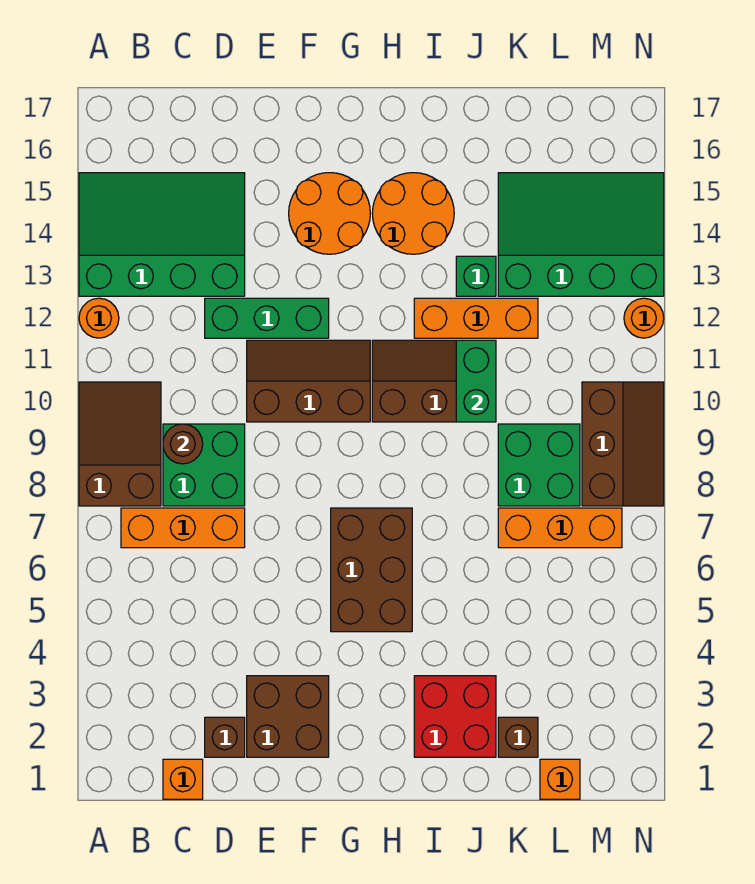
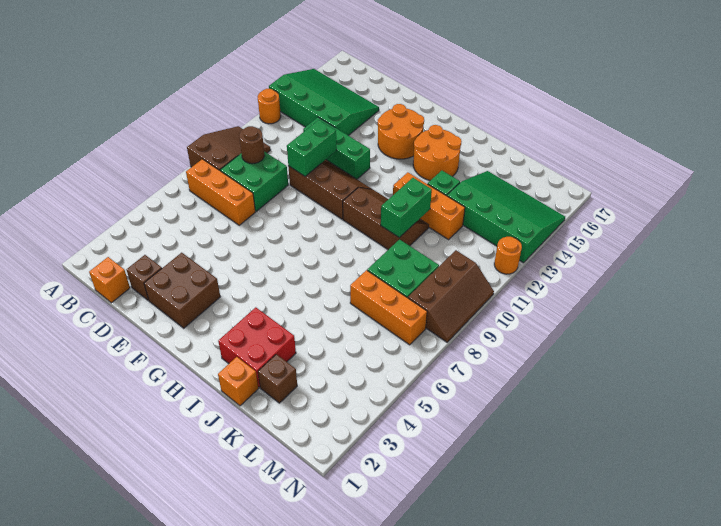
none -> green brick E10:E11 level 2
brown brick G5:H7 level 1 -> none
orange brick L1 level 1 -> orange brick J1 level 1

